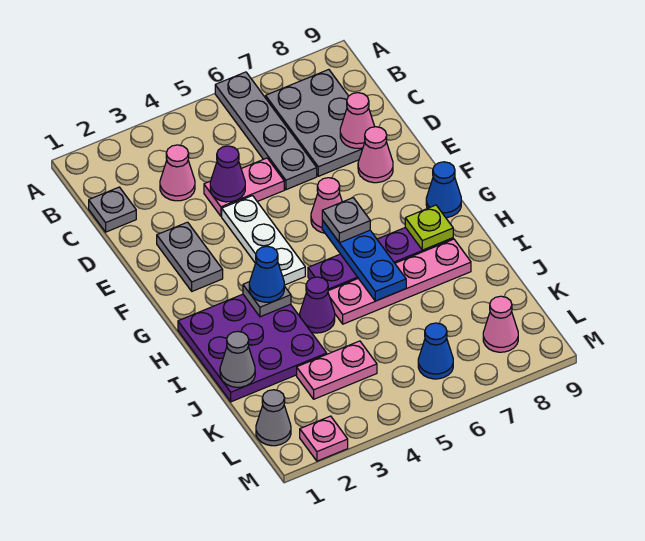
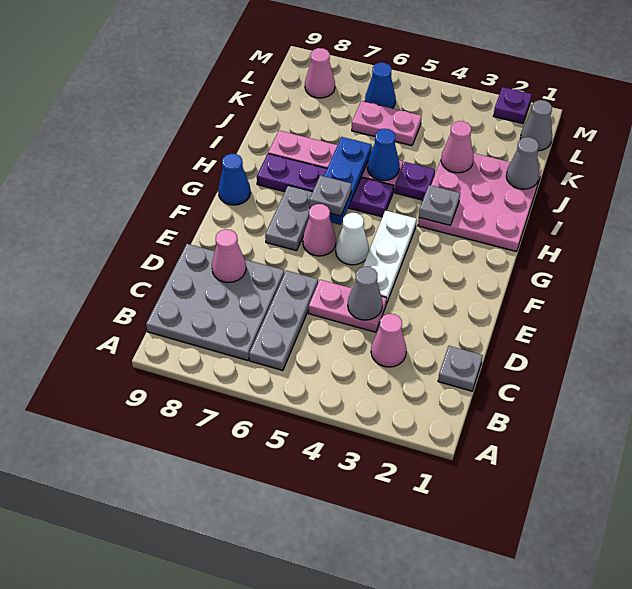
grey plate A6:D6 level 1 -> grey plate B6:D6 level 1
grey plate B7:D8 level 1 -> grey plate B7:D9 level 1
purple cone D4 level 2 -> grey cone D4 level 2
grey plate E2:F2 level 1 -> grey plate F7:G7 level 1
pink cone E8 level 1 -> pink cone J3 level 2
none -> white cone F5 level 1
purple plate H1:J3 level 1 -> pink plate H1:J3 level 1
blue cone H3 level 3 -> blue cone I5 level 2
lime plate H8 level 2 -> none
purple cone I4 level 1 -> purple plate I4 level 1
pink plate K3:K4 level 1 -> pink plate K5:K6 level 1
pink plate M2 level 1 -> purple plate M2 level 1

